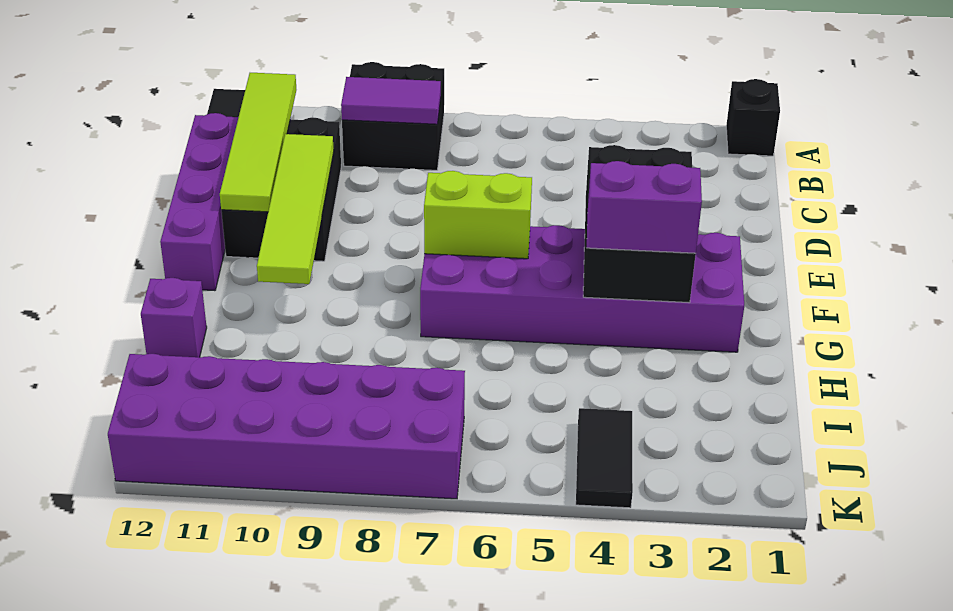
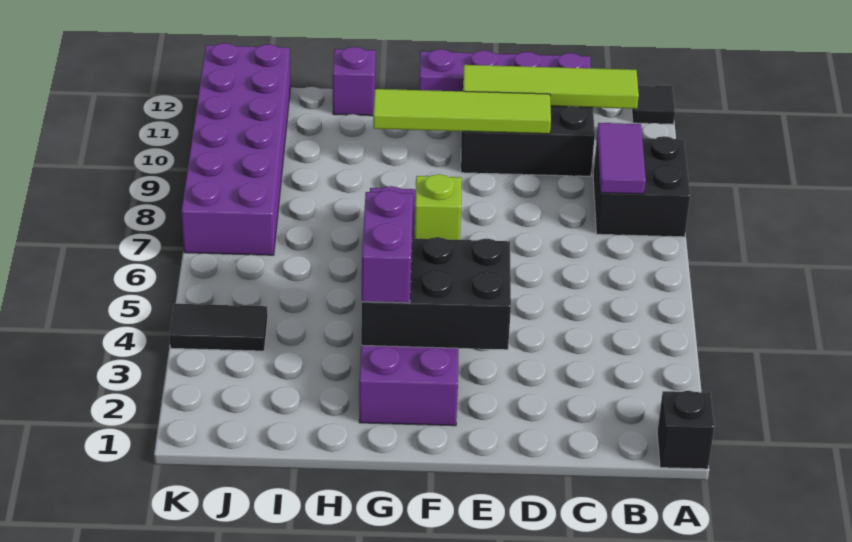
lime brick F6:F7 level 2 -> lime brick F6 level 2

